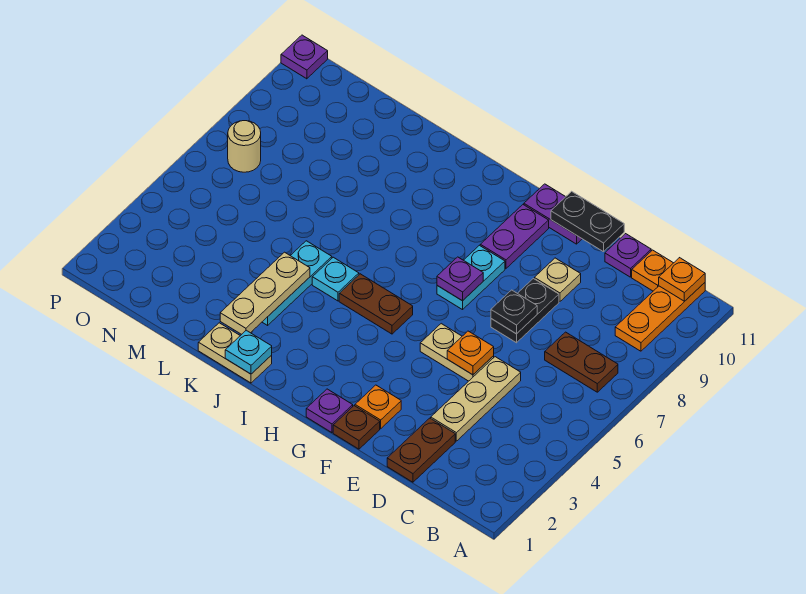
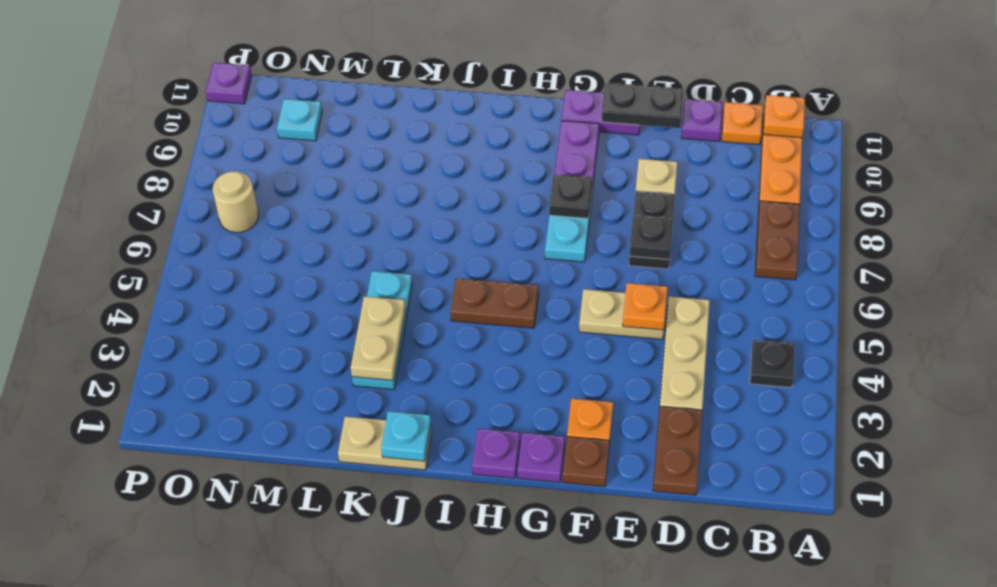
none -> black plate B4 level 1
brown plate B7:C7 level 1 -> brown plate B7:B8 level 1
purple plate G7 level 2 -> purple plate H1 level 1
none -> black plate G8 level 2
cyan plate J5 level 1 -> cyan plate N10 level 1
tan plate K2:K4 level 2 -> tan plate K3:K4 level 2

